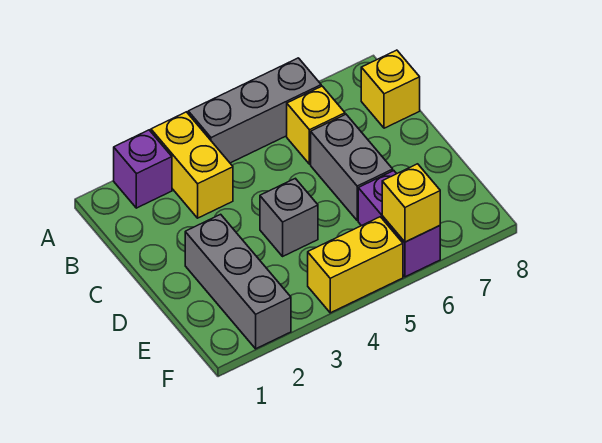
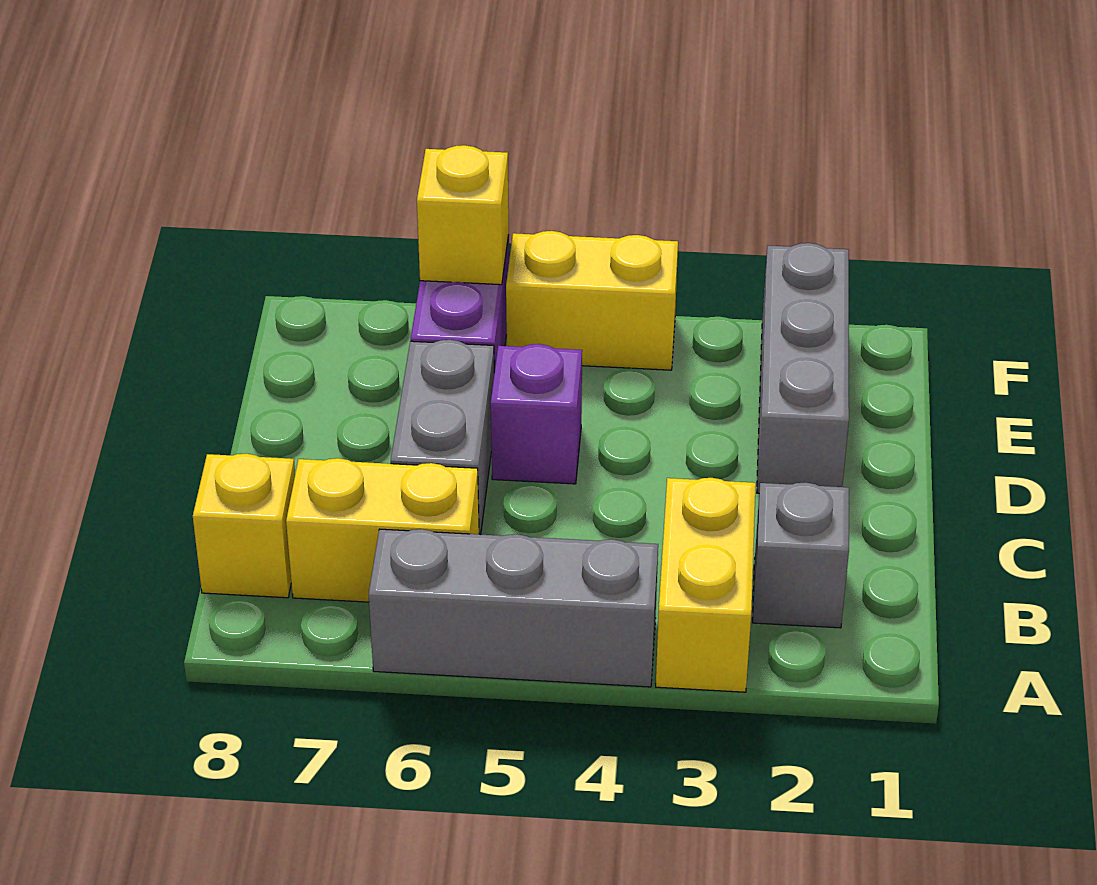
purple brick A2 level 1 -> purple brick D5 level 1
yellow brick B6 level 1 -> yellow brick B6:B7 level 1
grey brick D4 level 1 -> grey brick B2 level 1

